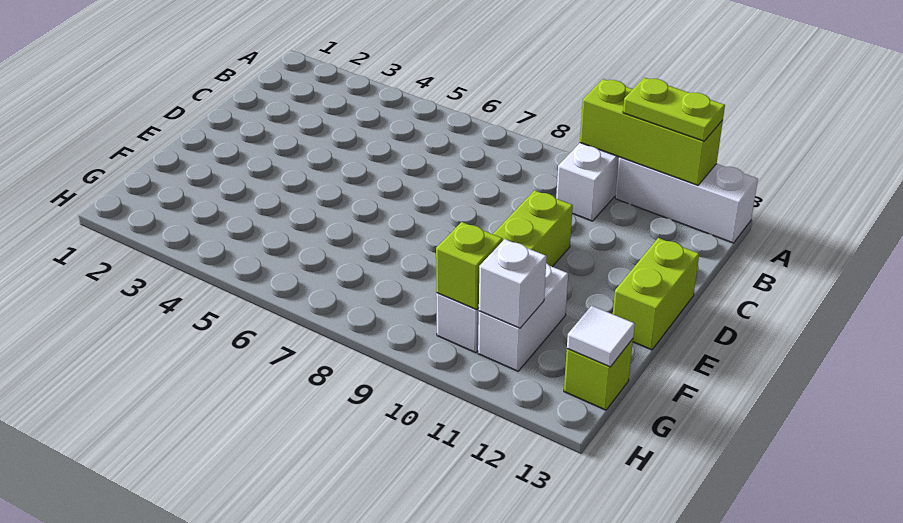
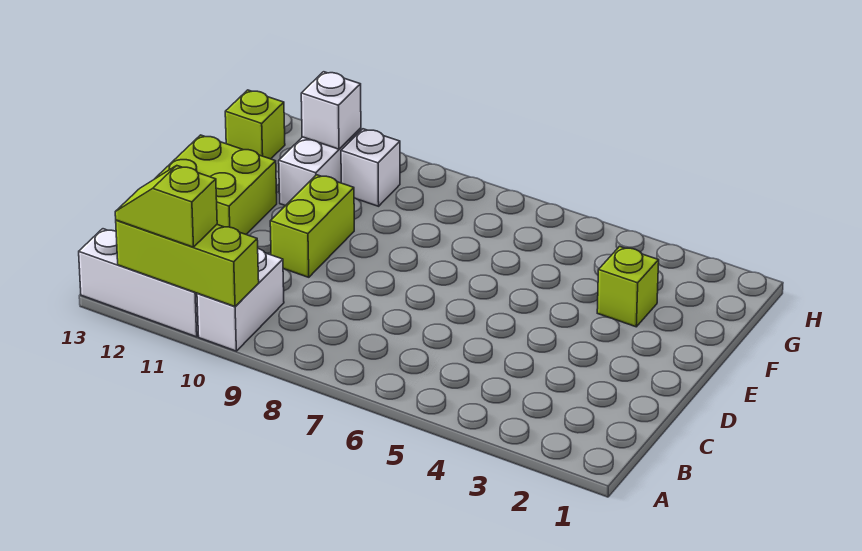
lime plate A11:A12 level 3 -> lime slope A11:A12 level 3 top 11
lime brick D13:E13 level 1 -> lime brick D12:E13 level 1
lime brick G10 level 2 -> lime brick F3 level 1
white tile G13 level 2 -> none

